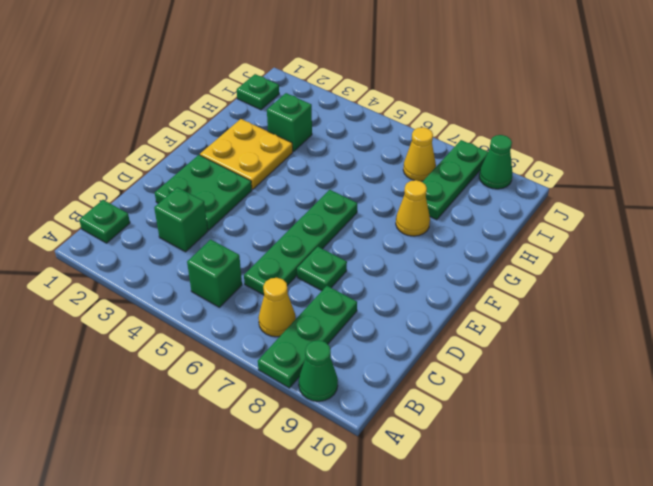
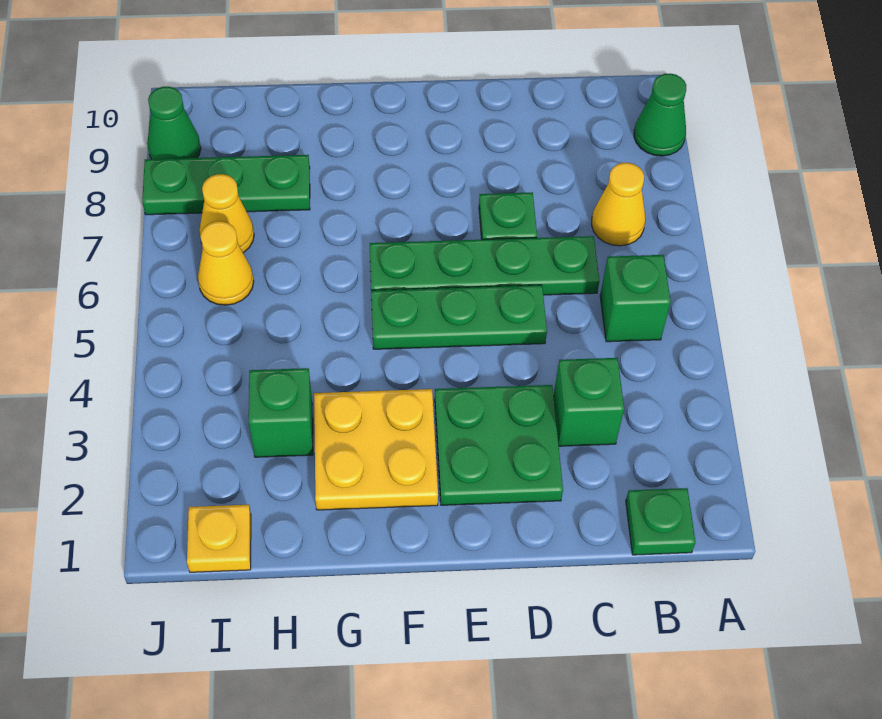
green plate A8:C8 level 1 -> green plate D5:F5 level 1
yellow cone G8 level 1 -> yellow cone I6 level 1
green plate I1 level 1 -> yellow plate I1 level 1

